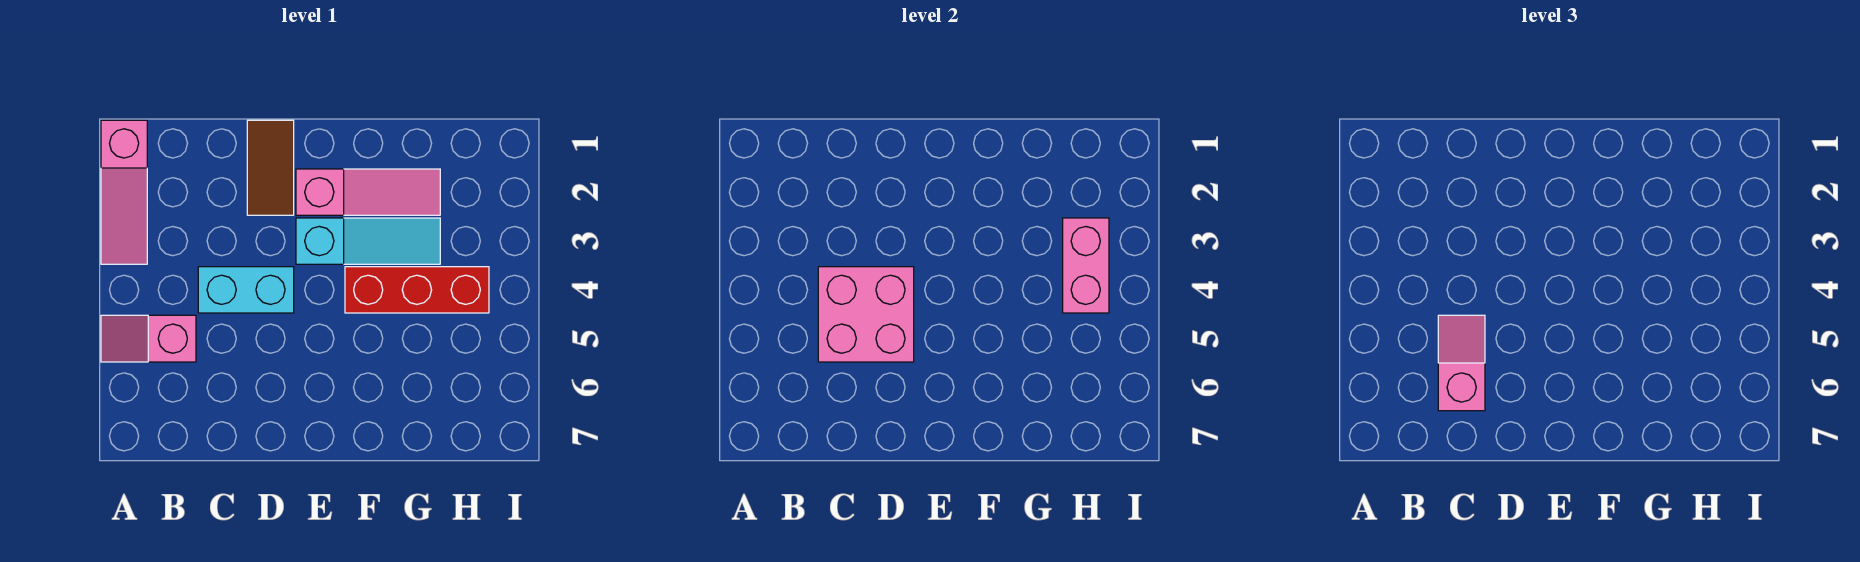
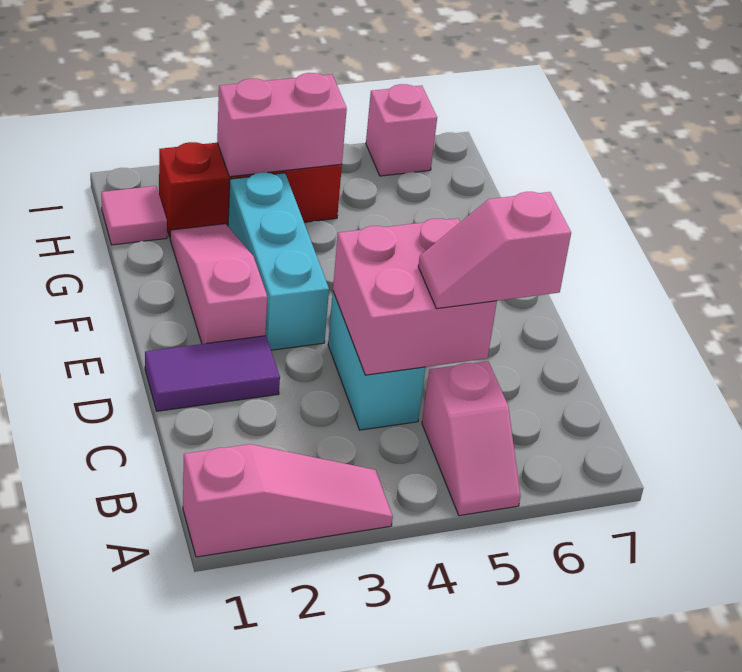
brown tile D1:D2 level 1 -> purple tile D1:D2 level 1
cyan slope E3:G3 level 1 top E -> cyan brick E3:G3 level 1
red brick F4:H4 level 1 -> red brick H2:H4 level 1
none -> pink tile H1 level 1
none -> pink brick I6 level 1

